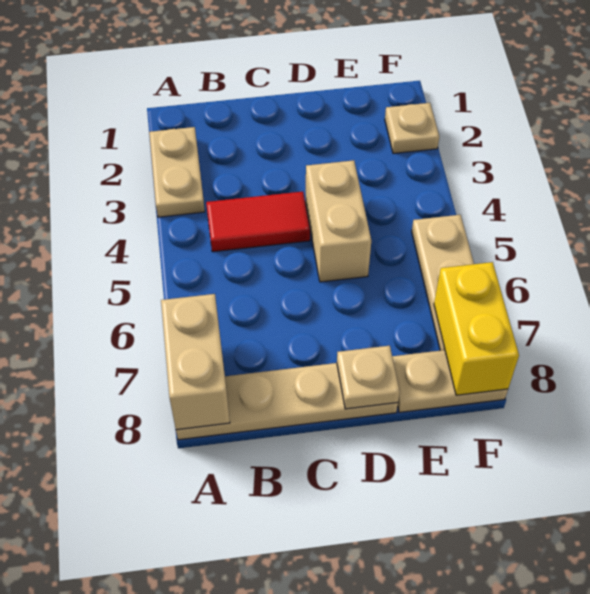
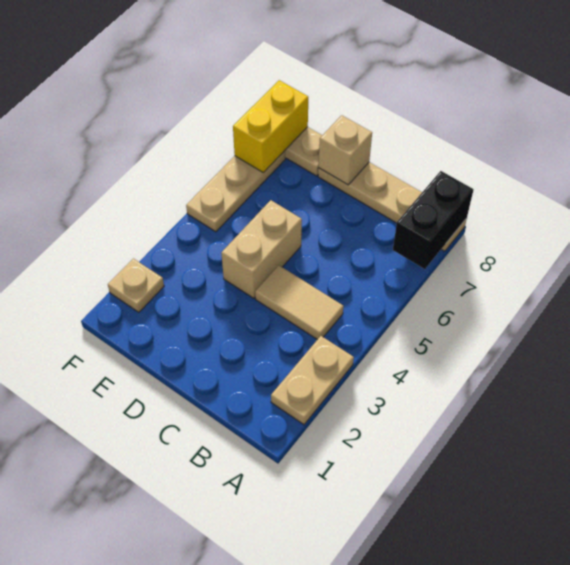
tan brick A7:A8 level 2 -> black brick A7:A8 level 2
red tile B4:C4 level 1 -> tan tile B4:C4 level 1
tan plate D8 level 2 -> tan brick D8 level 2

